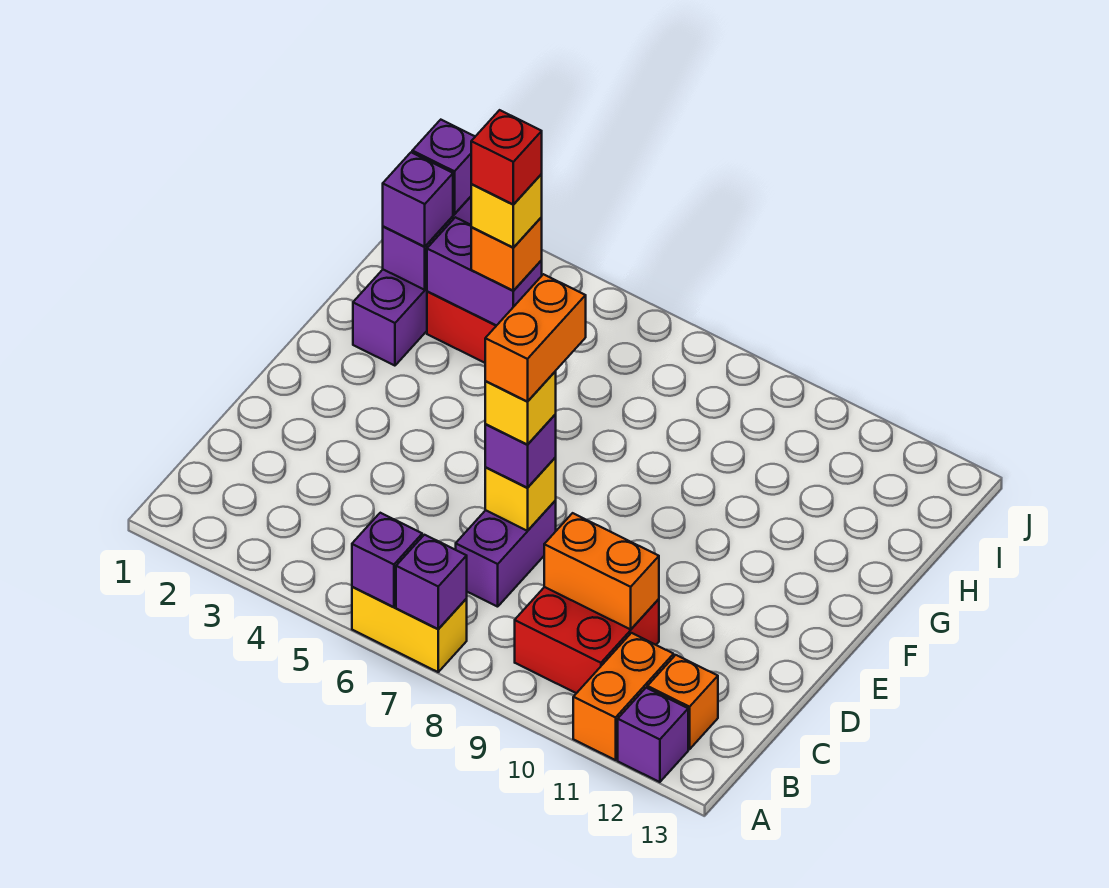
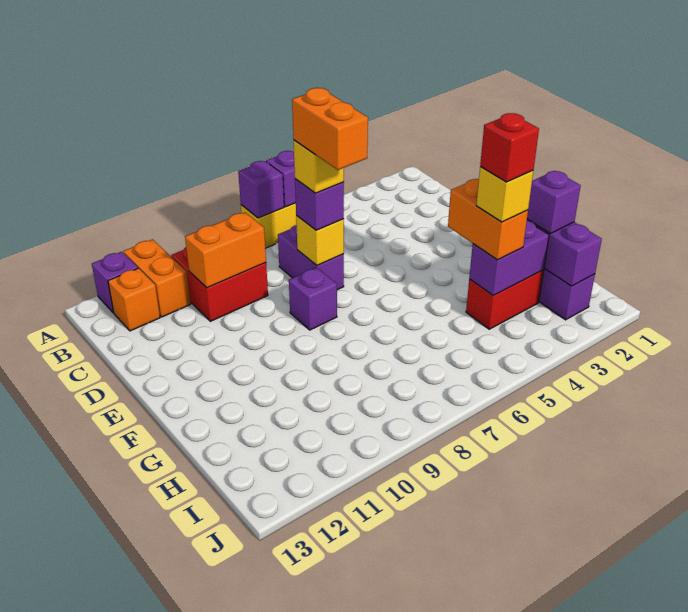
orange brick H4 level 3 -> orange brick G4:H4 level 3
purple brick I2 level 3 -> purple brick E8 level 1

